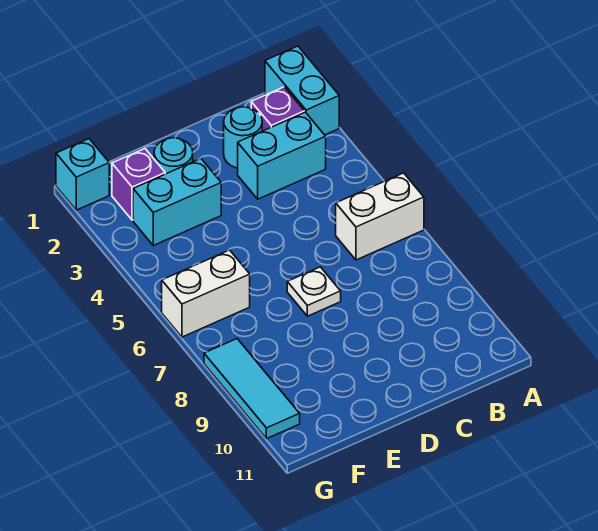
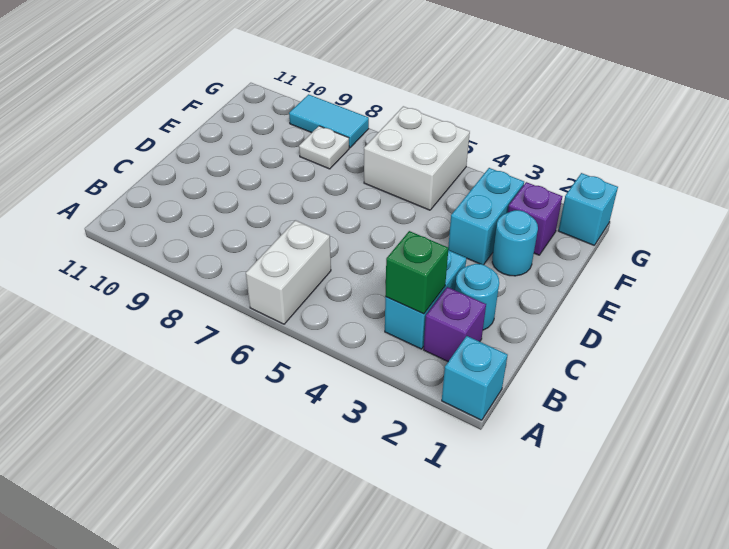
cyan brick A1:A2 level 1 -> cyan brick A1 level 1
none -> green brick B3 level 2
white plate D7 level 1 -> white plate F8 level 1
white brick F6:G6 level 1 -> white brick F5:G6 level 1
cyan tile G8:G10 level 1 -> cyan tile G8:G9 level 1

